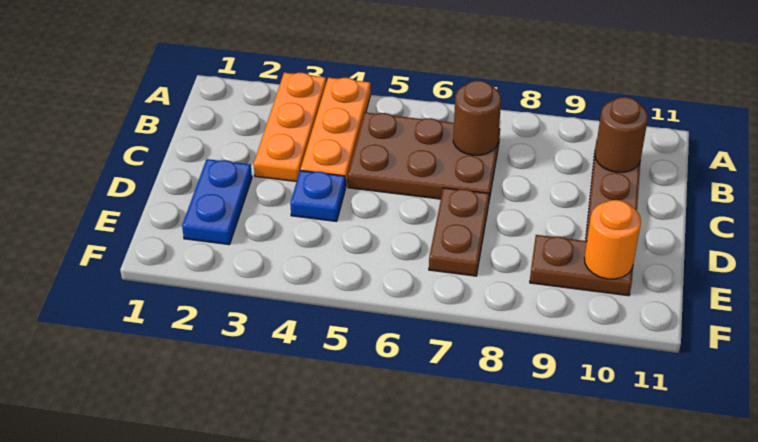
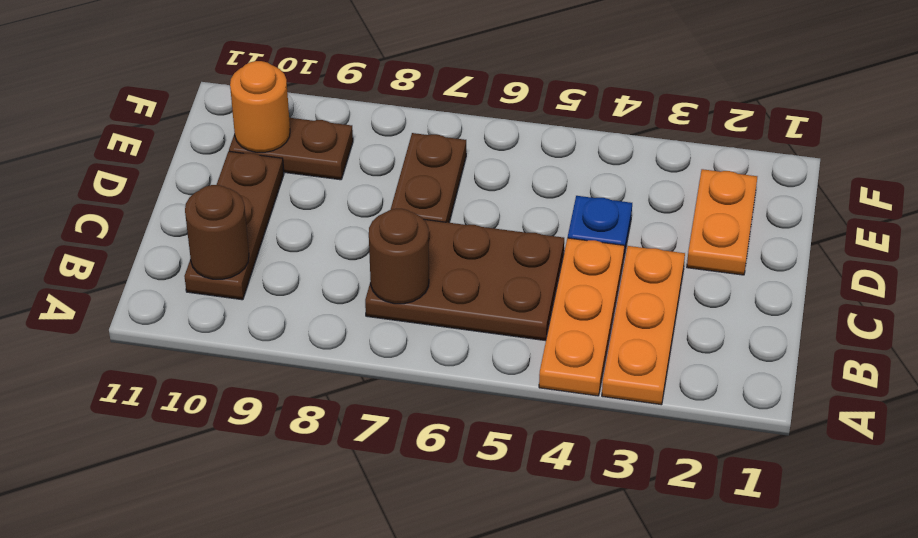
blue plate D2:E2 level 1 -> orange plate D2:E2 level 1

